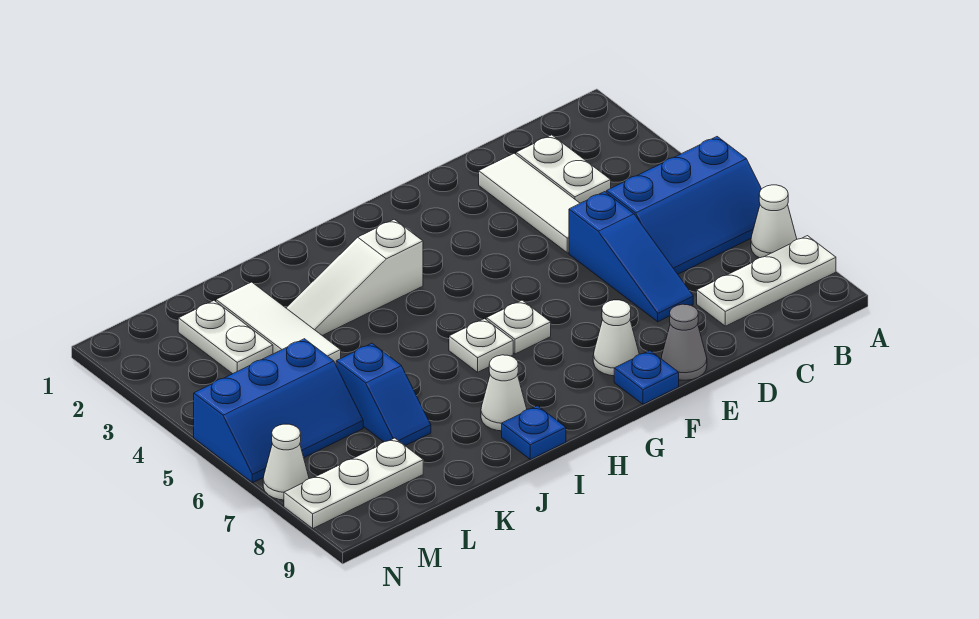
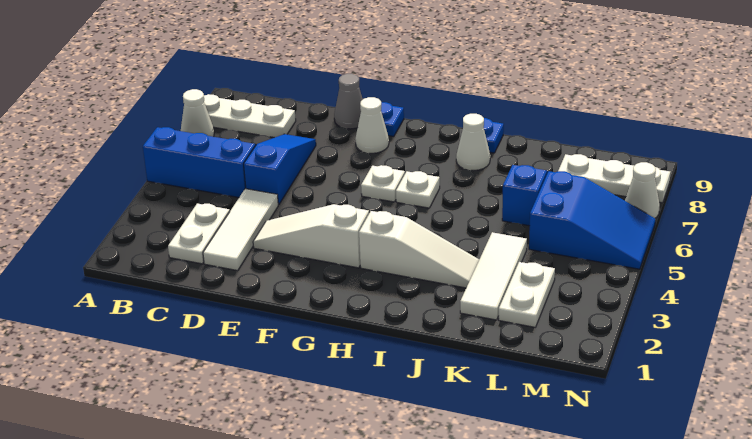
none -> white slope E3:G3 level 1 top G
blue slope L5:N6 level 1 top 5 -> blue slope L5:N6 level 1 top L

